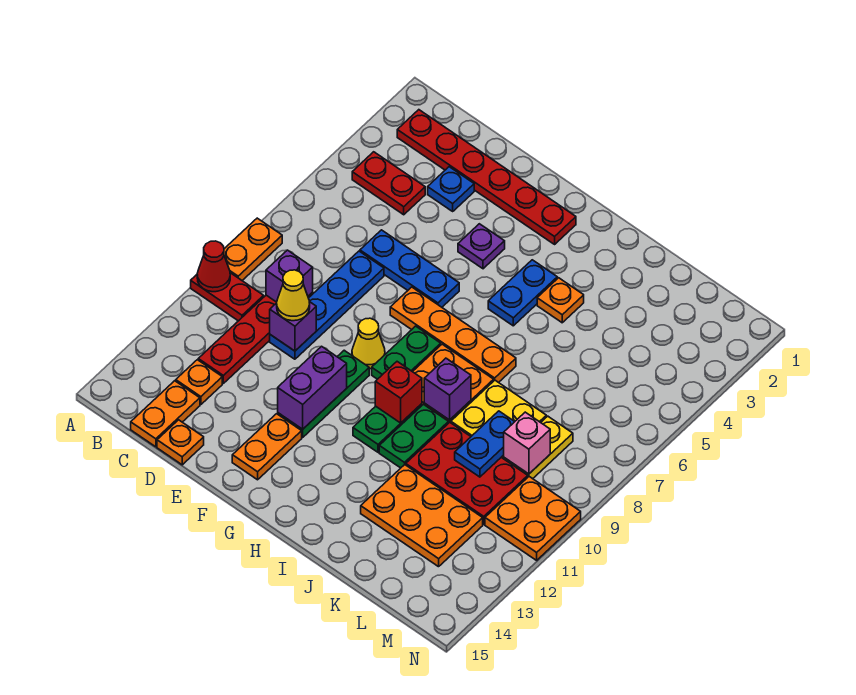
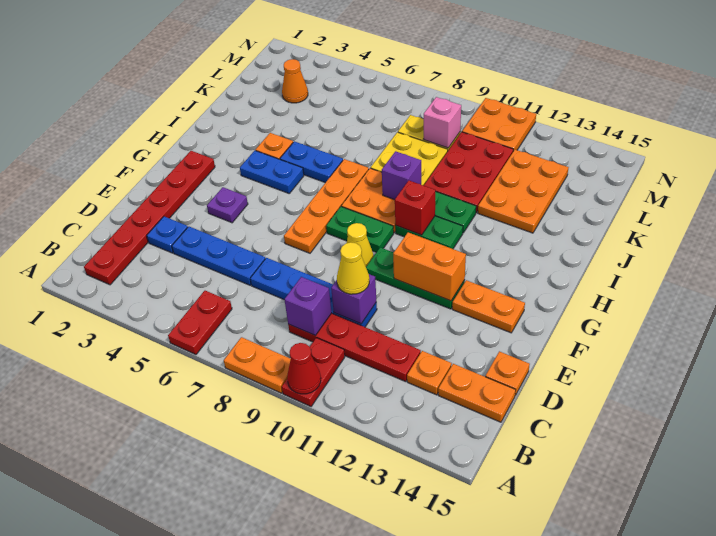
red plate B4:C4 level 1 -> red plate A6:B6 level 1
blue plate D6:F6 level 1 -> blue plate D4:D6 level 1
purple brick F11:F12 level 2 -> orange brick F11:F12 level 2
blue plate K9:K10 level 2 -> blue plate I5:I6 level 1
none -> orange cone L3 level 1

